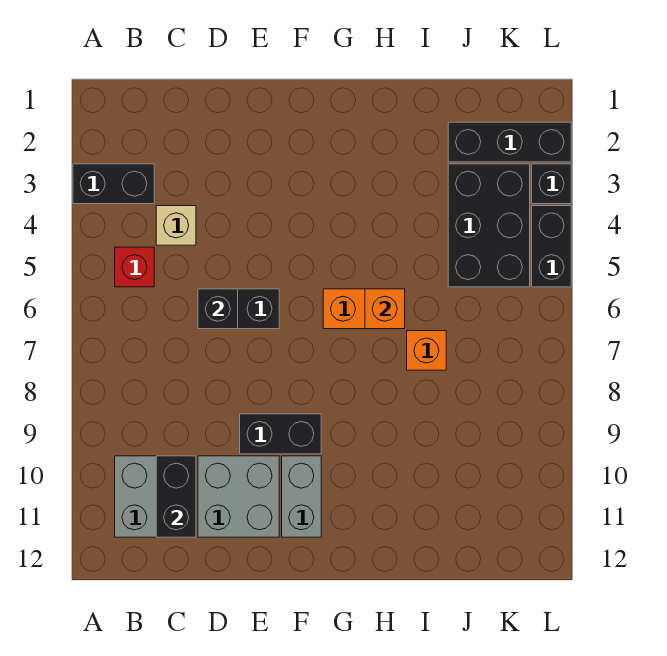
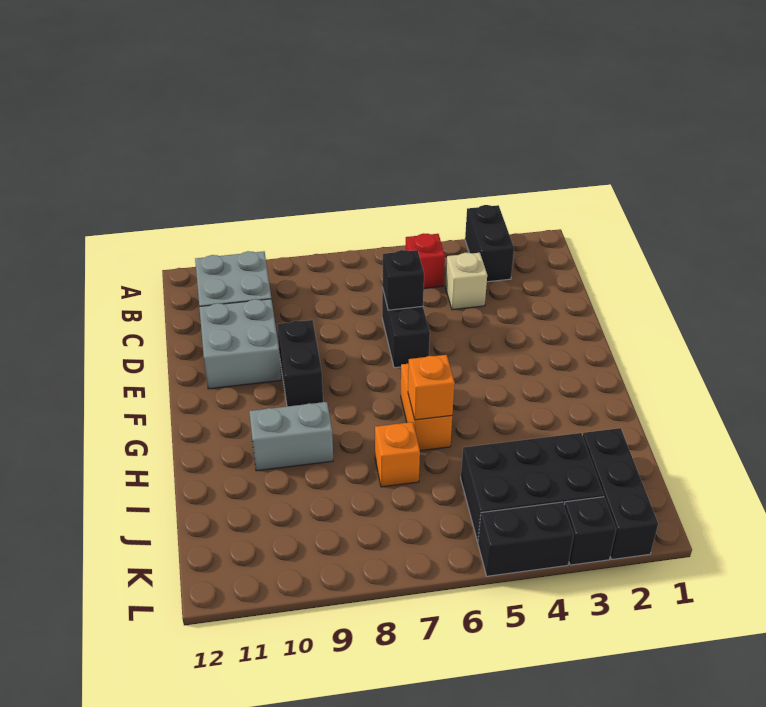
black brick C10:C11 level 2 -> none
grey brick F10:F11 level 1 -> grey brick H9:H10 level 1

